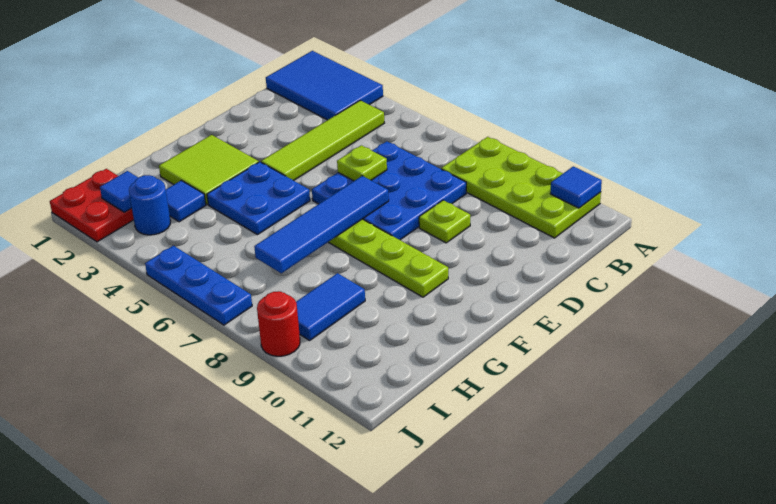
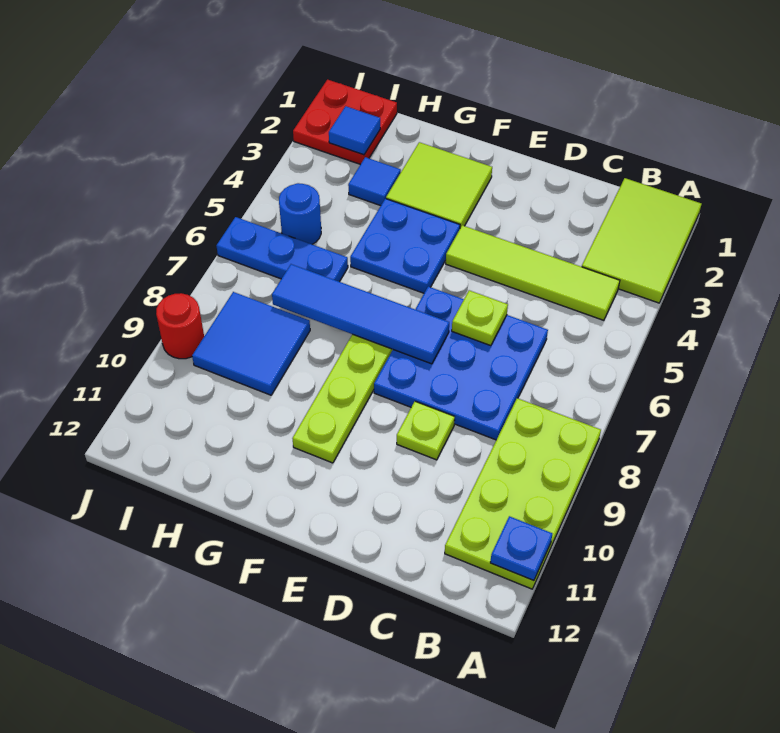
blue tile A1:B3 level 1 -> lime tile A1:B3 level 1
blue tile A11 level 2 -> blue plate A11 level 2
blue tile H9:I9 level 1 -> blue tile H8:I9 level 1
blue round brick I3 level 1 -> blue round brick I5 level 1
blue plate J5:J7 level 1 -> blue plate H6:J6 level 1

